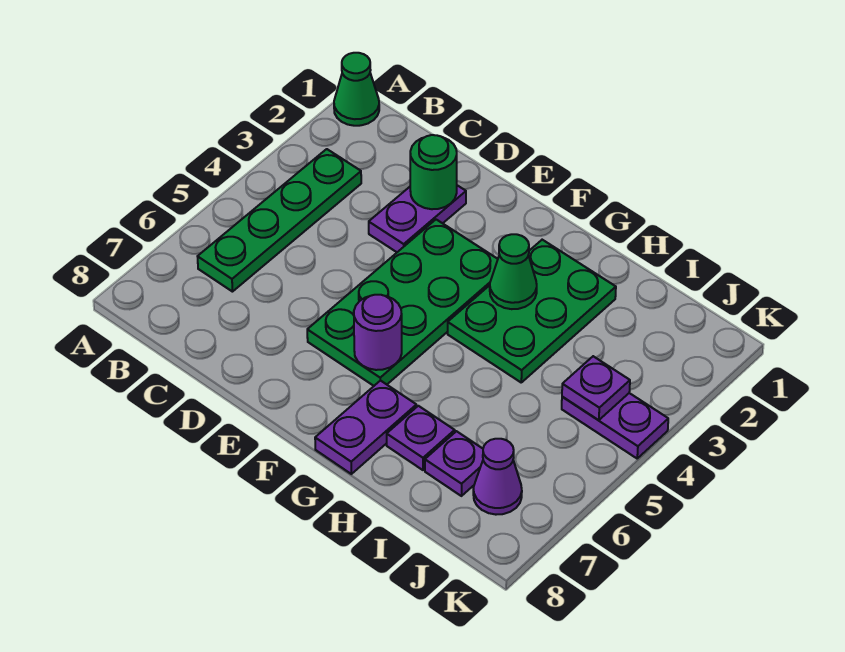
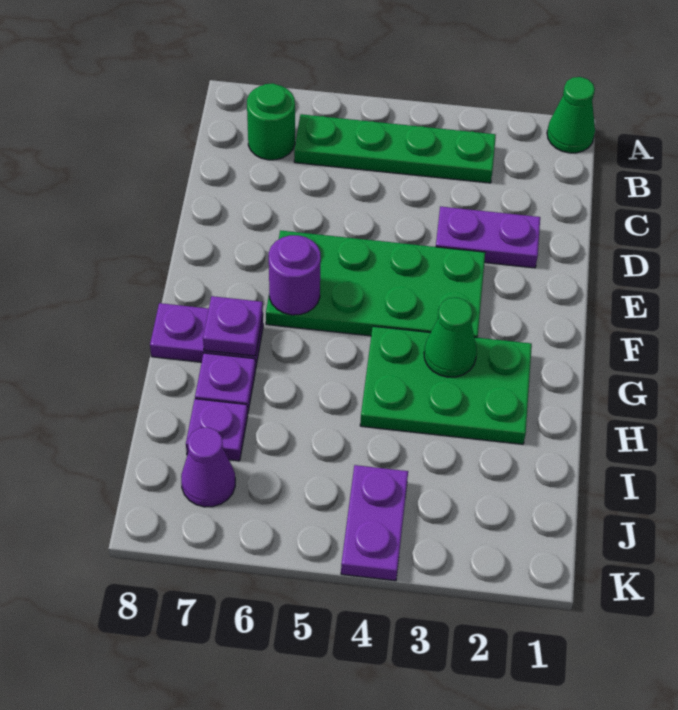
green round brick D2 level 2 -> green round brick B7 level 1
purple plate J4 level 2 -> purple plate G7 level 2

